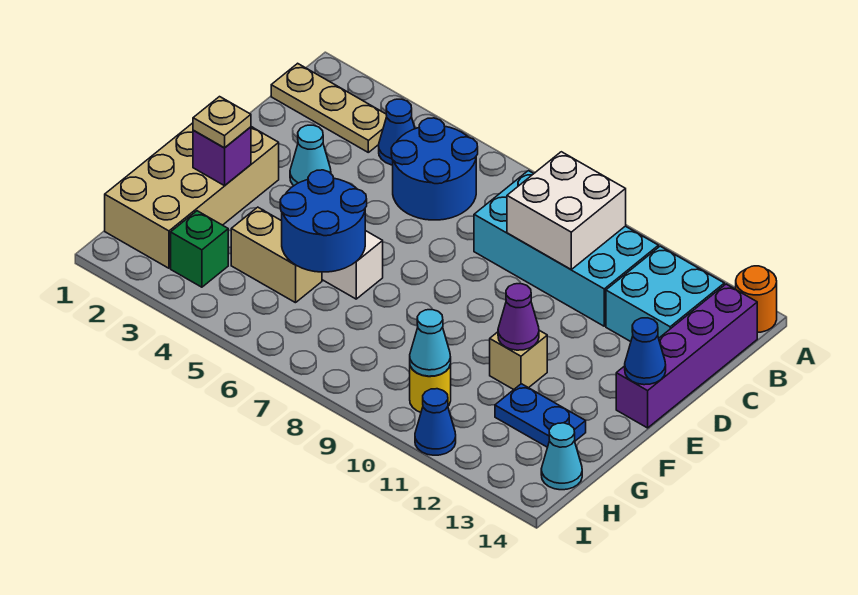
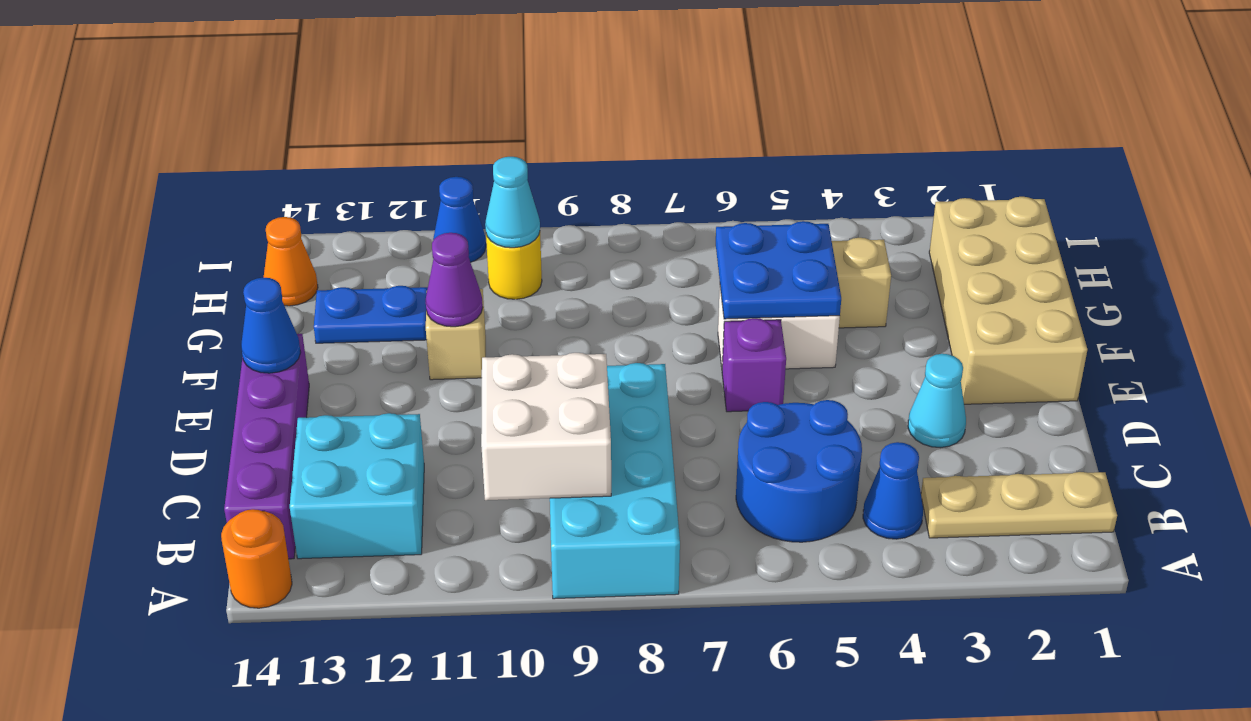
cyan brick B8:C11 level 1 -> cyan brick A8:D9 level 1
purple brick F2 level 2 -> purple brick E6 level 1
tan plate F2 level 3 -> none
blue round brick F5:G6 level 2 -> blue plate F5:G6 level 2
green brick H3 level 1 -> none
cyan cone H14 level 1 -> orange cone H14 level 1

